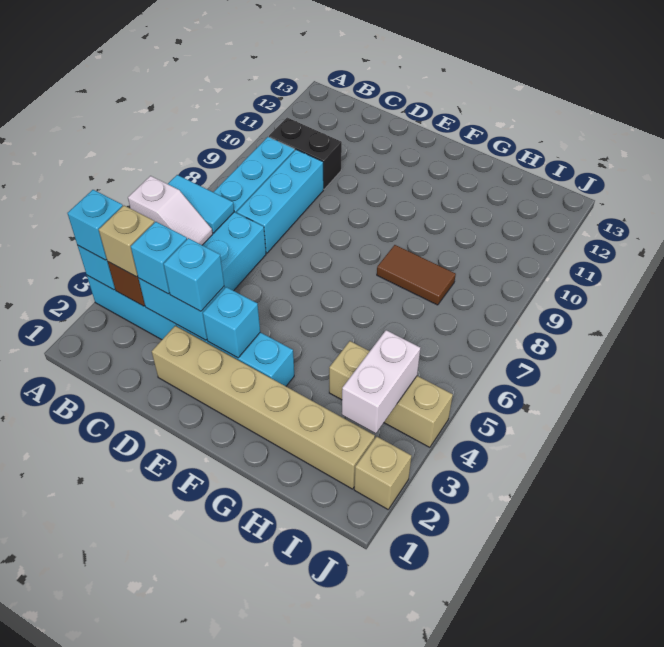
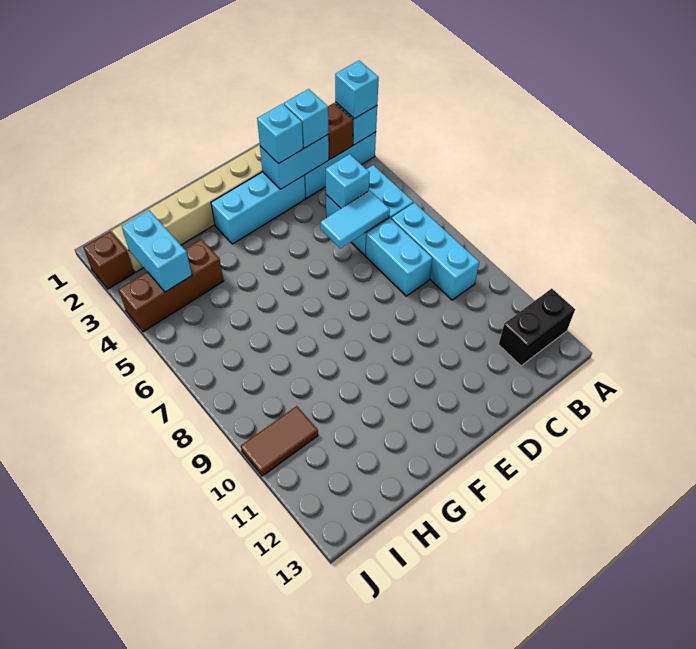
white slope A5:B5 level 2 top A -> none
cyan tile A6:B6 level 2 -> cyan tile C6:D6 level 2
tan brick B3 level 3 -> none
black brick B10:C10 level 1 -> black brick A12:B12 level 1
cyan brick C7:C9 level 1 -> cyan brick C7:C8 level 1
cyan brick E3 level 2 -> cyan brick C5 level 2
brown tile G8:H8 level 1 -> brown tile I10:J10 level 1
tan brick H4:J4 level 1 -> brown brick H4:J4 level 1
white brick I3:I4 level 2 -> cyan brick I3:I4 level 2
tan brick J2 level 1 -> brown brick J2 level 1

